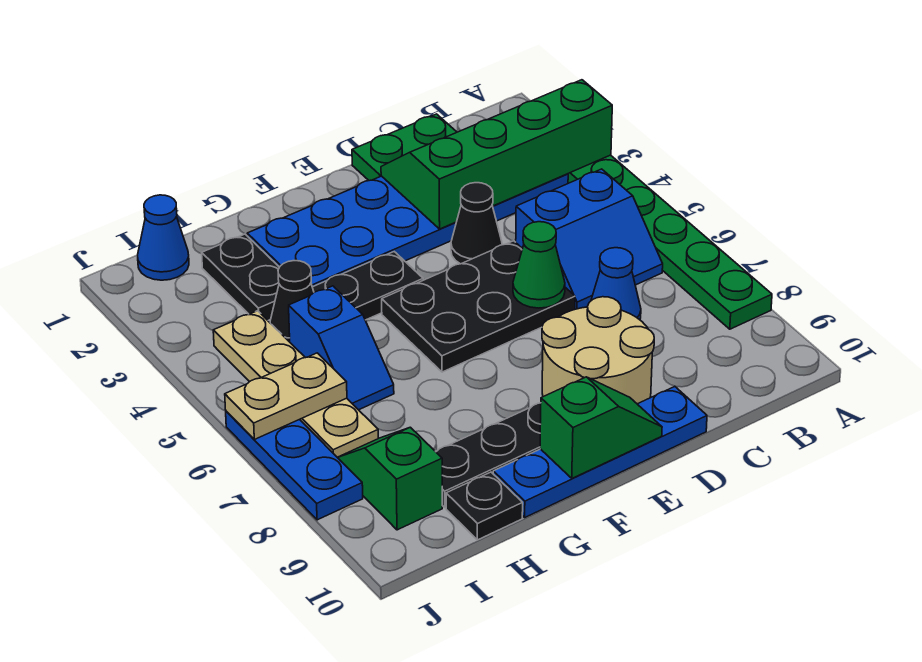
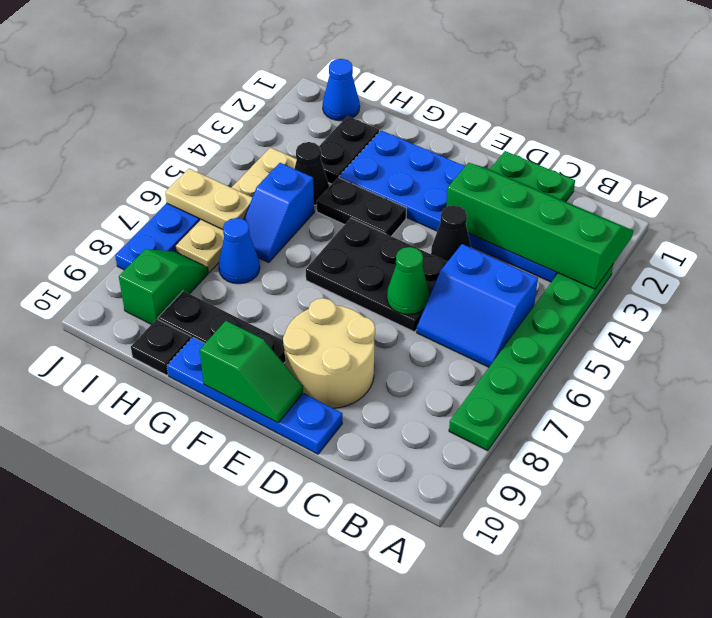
blue cone C7 level 1 -> blue cone H7 level 1

